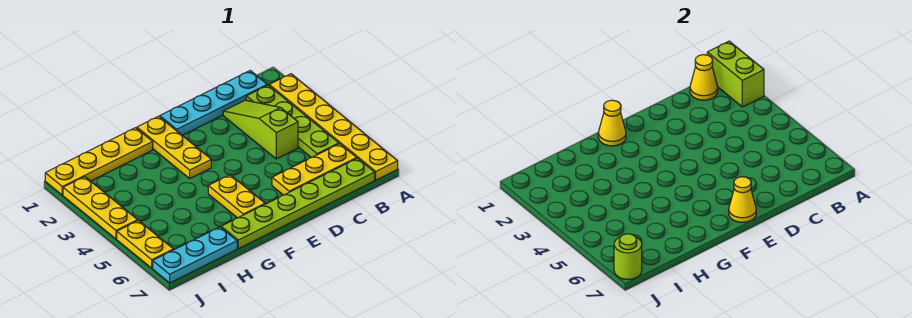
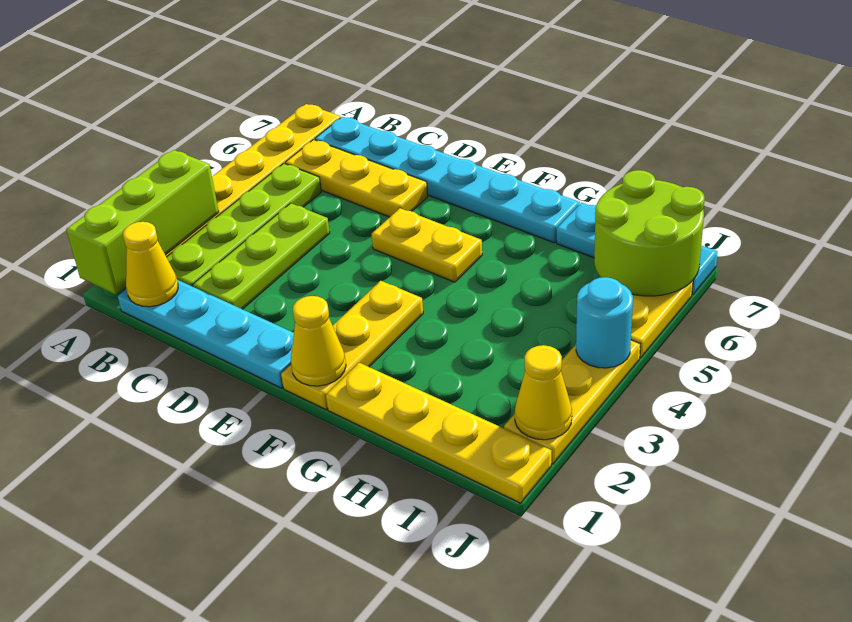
lime brick A1:A2 level 2 -> lime brick A1:A3 level 2
lime plate B7:G7 level 1 -> cyan plate B7:G7 level 1
lime slope C2:C4 level 1 top 4 -> lime plate C2:C4 level 1
yellow cone E7 level 2 -> yellow cone J2 level 2
yellow plate F5:F6 level 1 -> yellow plate E5:F5 level 1
none -> cyan round brick J4 level 2
lime round brick J7 level 2 -> lime round brick I6:J7 level 2

